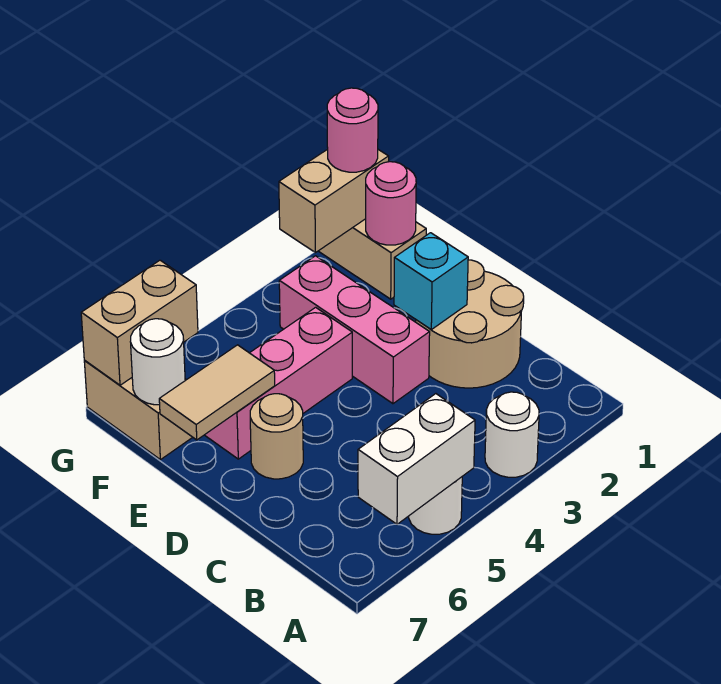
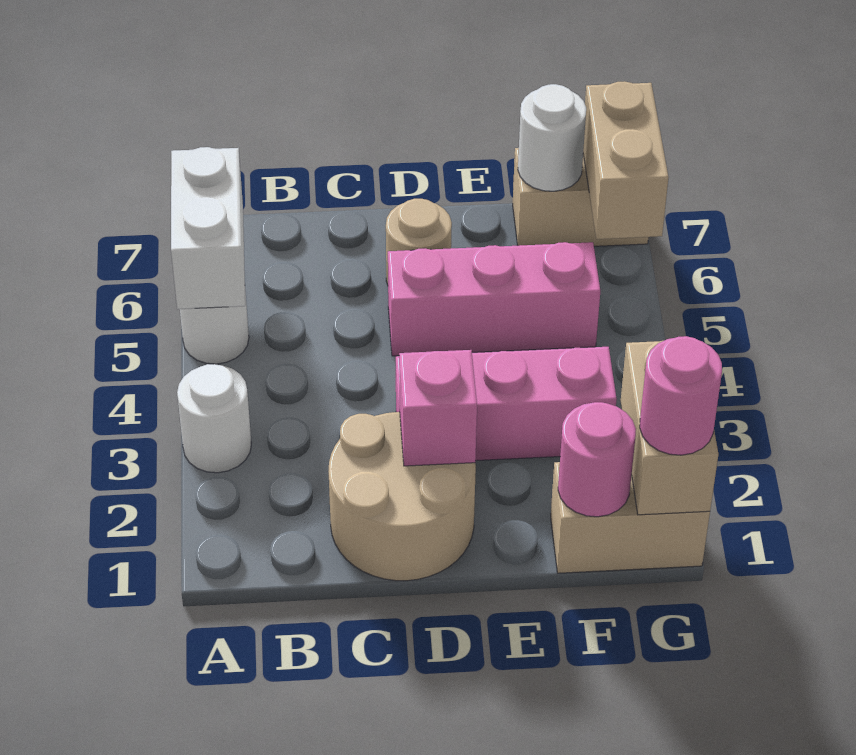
cyan brick D2 level 2 -> pink brick D2 level 2
pink brick E4:E6 level 1 -> pink brick D5:F5 level 1
tan tile E6:E7 level 2 -> none

